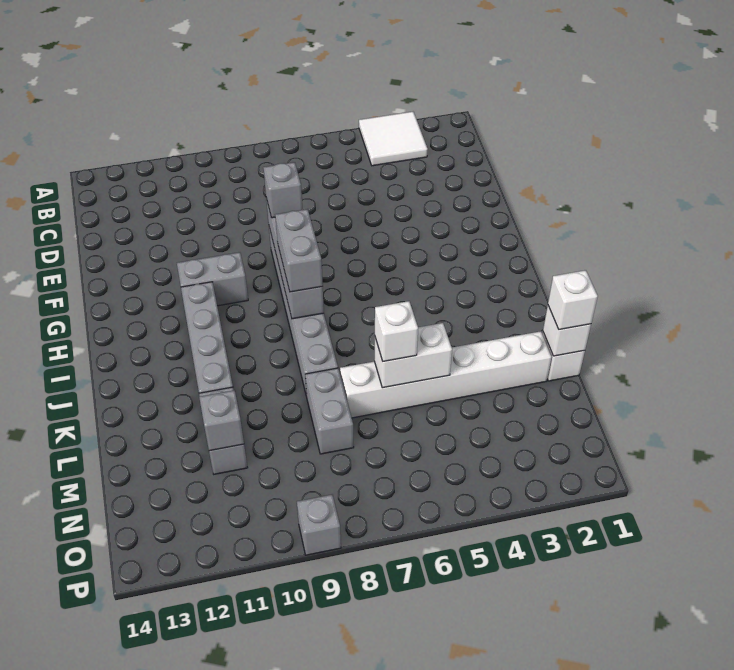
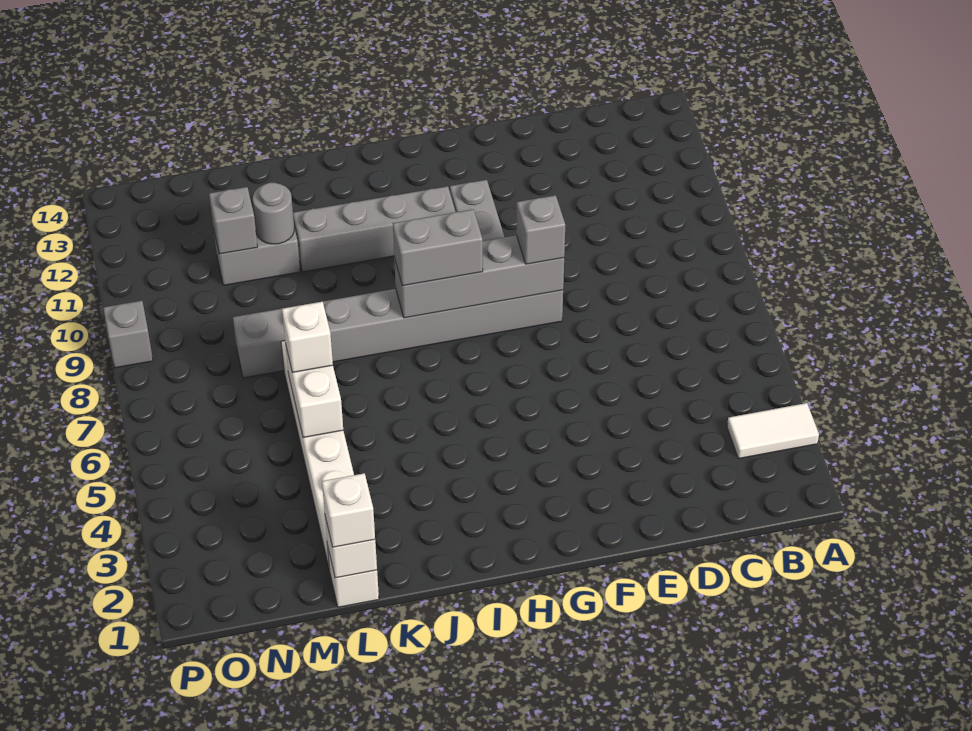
white tile A3:B4 level 1 -> white tile A3:B3 level 1
none -> grey round brick L11 level 2

